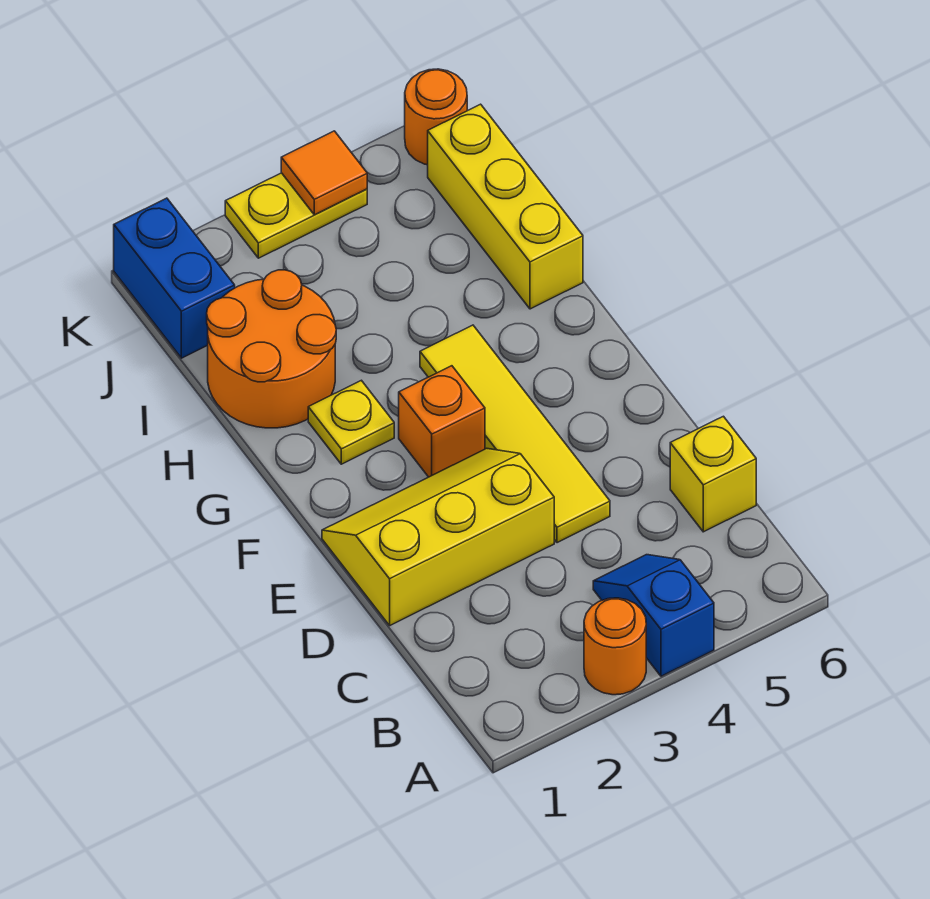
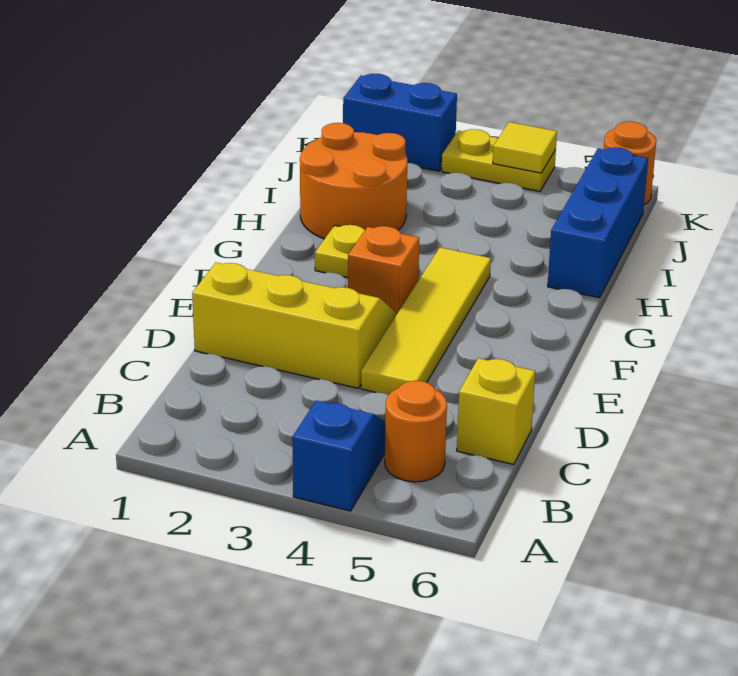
orange round brick A3 level 1 -> orange round brick B5 level 1
yellow brick H6:J6 level 1 -> blue brick H6:J6 level 1
blue brick J1:K1 level 1 -> blue brick K1:K2 level 1
orange tile K4 level 2 -> yellow tile K4 level 2

